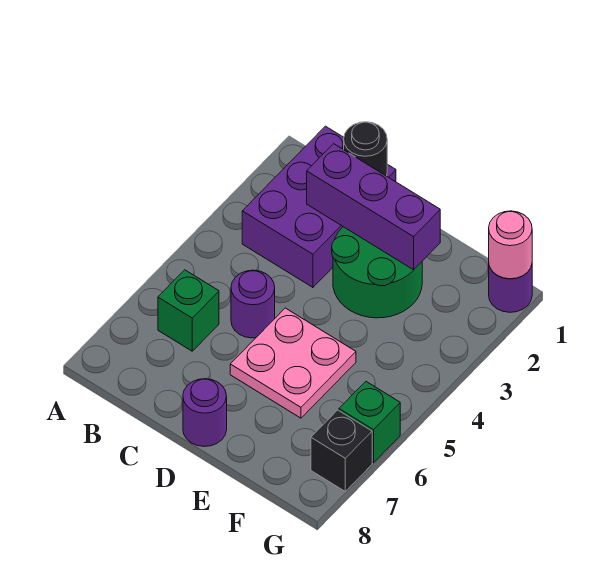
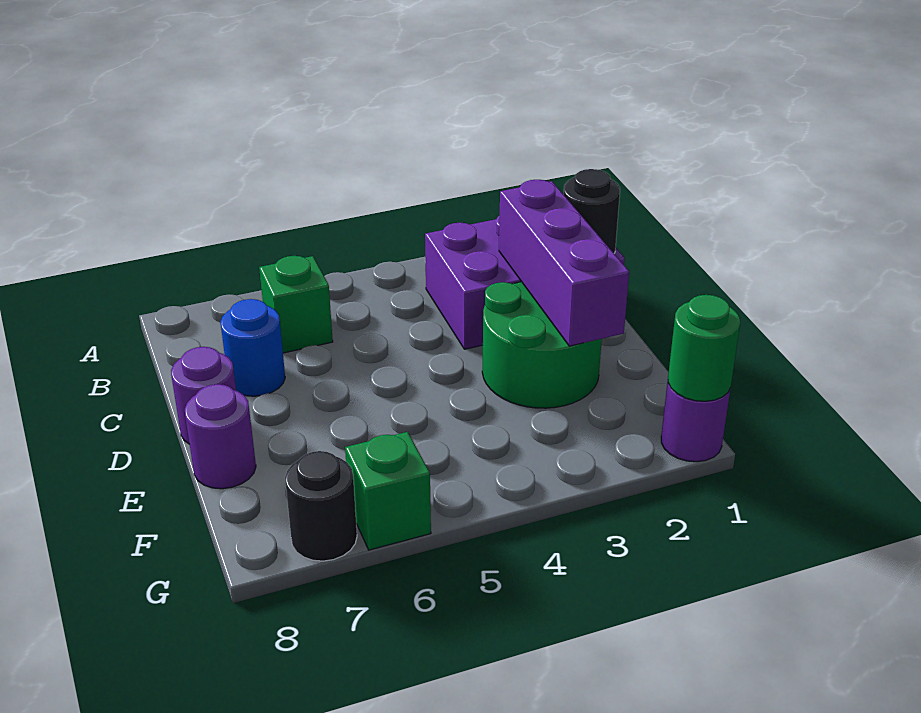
purple round brick C5 level 1 -> purple round brick E8 level 1
none -> blue round brick C7 level 1
pink plate D5:E6 level 1 -> none
pink round brick G1 level 2 -> green round brick G1 level 2
black brick G7 level 1 -> black round brick G7 level 1

